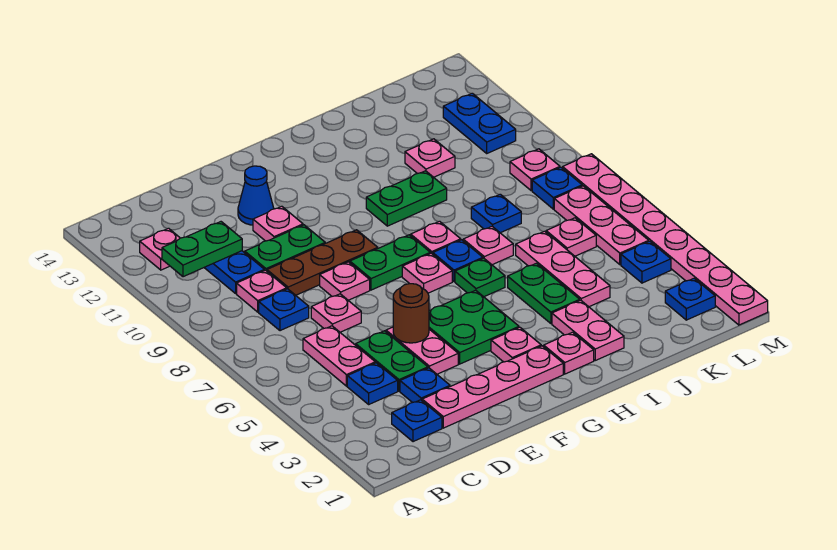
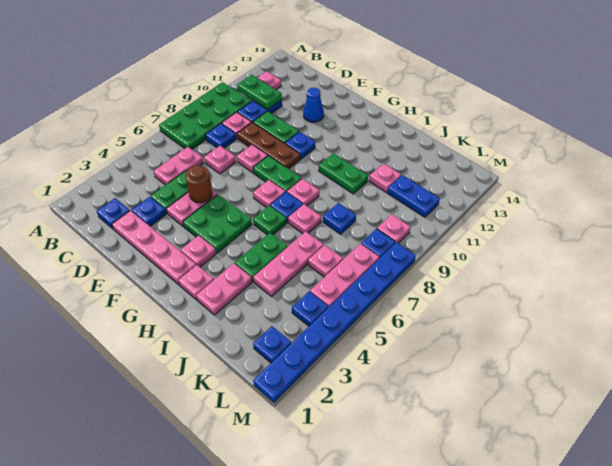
none -> green plate A7:B10 level 1
blue plate C4 level 1 -> blue plate F10 level 1
pink plate E11 level 1 -> none
blue plate L11:L12 level 1 -> blue plate K11:L11 level 1
pink plate M1:M8 level 1 -> blue plate M1:M8 level 1

